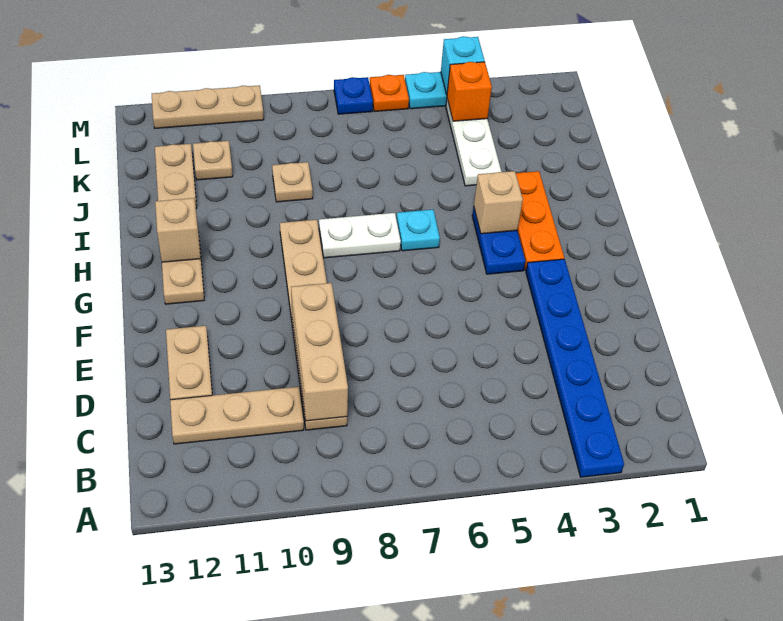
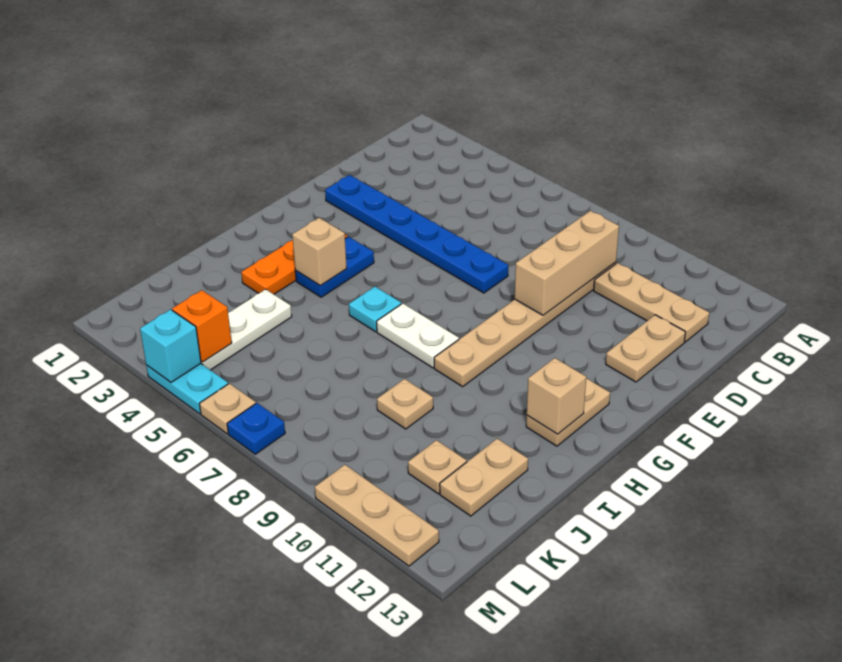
blue plate A3:F3 level 1 -> blue plate E2:E7 level 1
orange plate M6 level 1 -> tan plate M6 level 1

